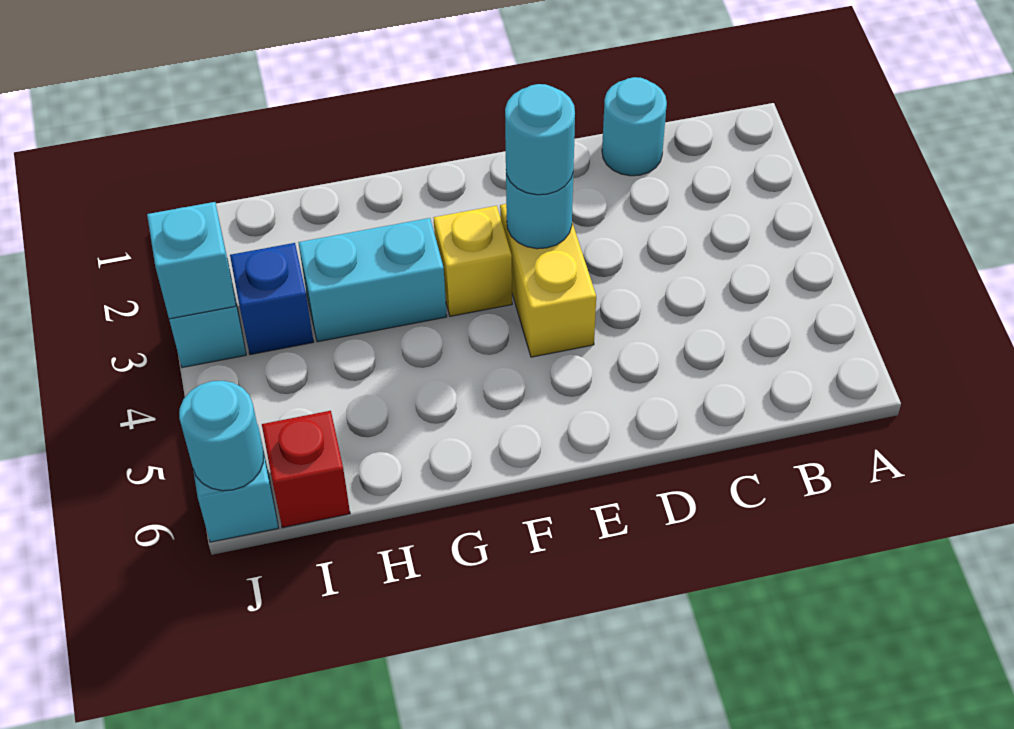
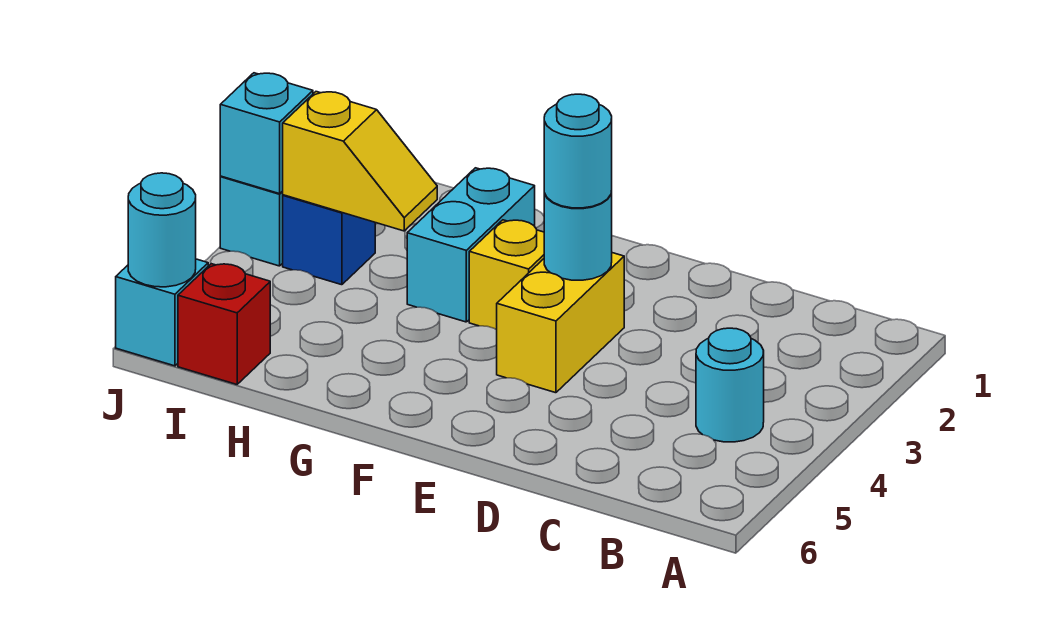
cyan round brick C1 level 1 -> cyan round brick B4 level 1
cyan brick G3:H3 level 1 -> cyan brick G2:G3 level 1
none -> yellow slope H3:I3 level 2 top I

